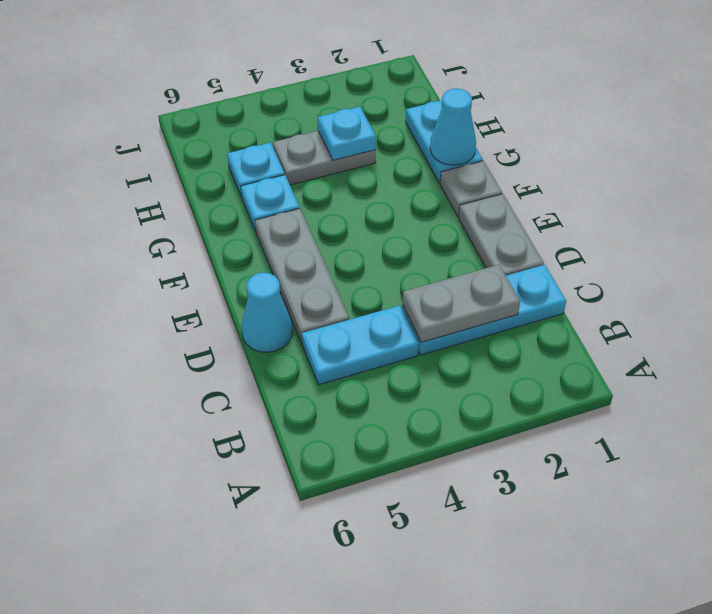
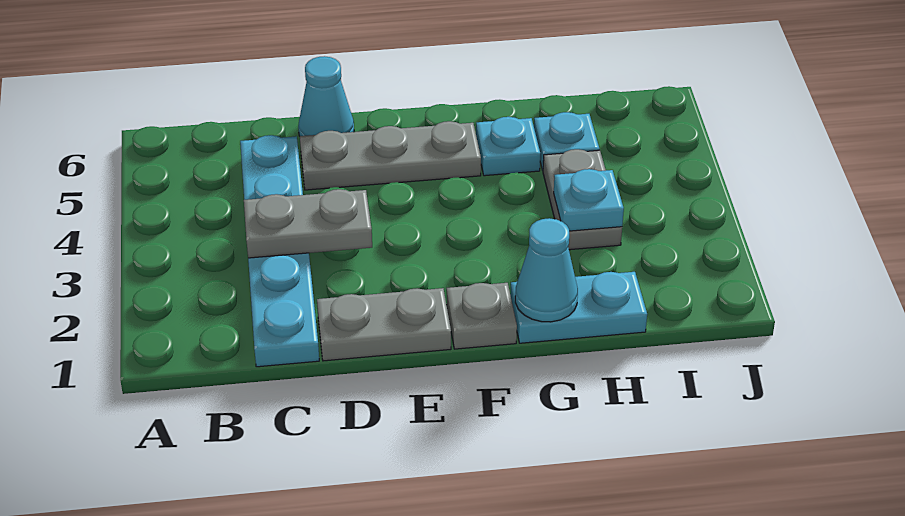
grey plate C2:C3 level 2 -> grey plate C3:D3 level 2

